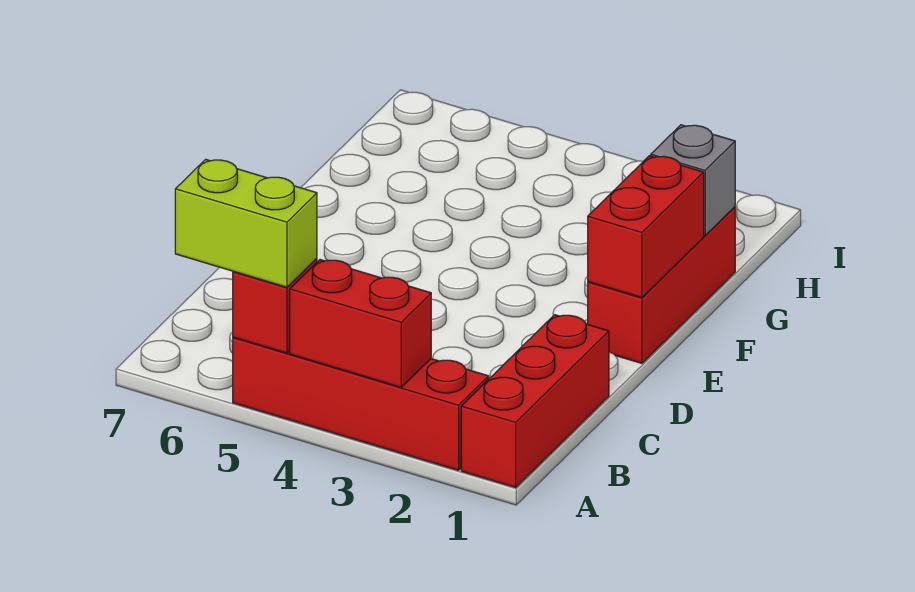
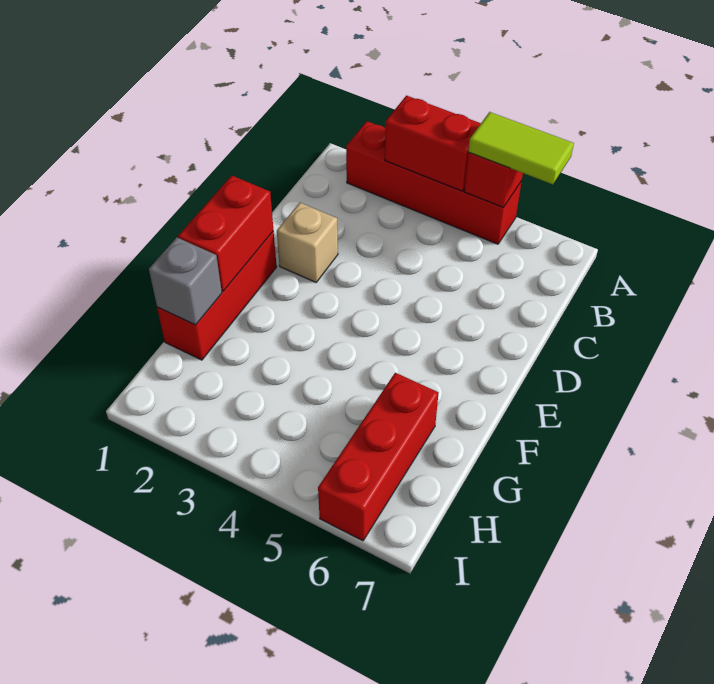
red brick A1:C1 level 1 -> red brick G6:I6 level 1
lime brick A5:A6 level 3 -> lime tile A5:A6 level 3
none -> tan brick D2 level 1

